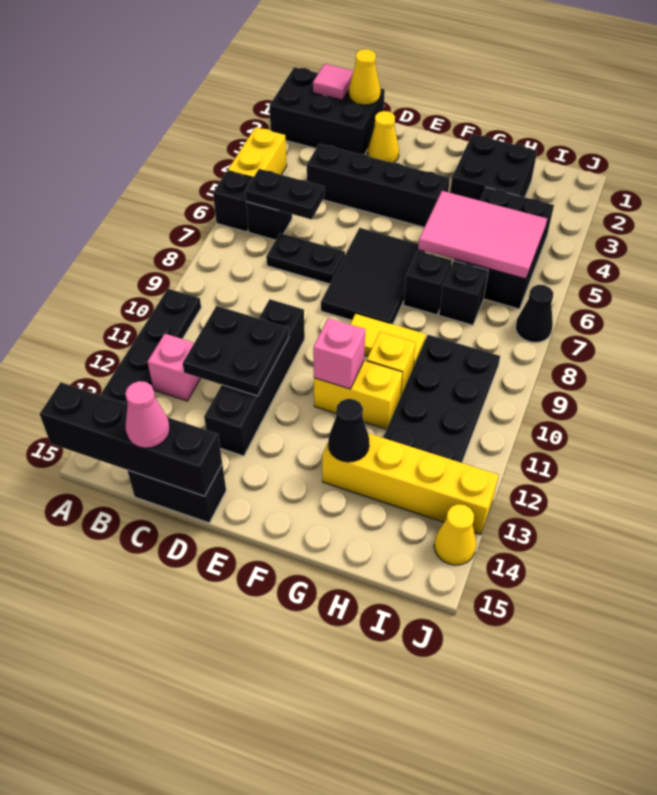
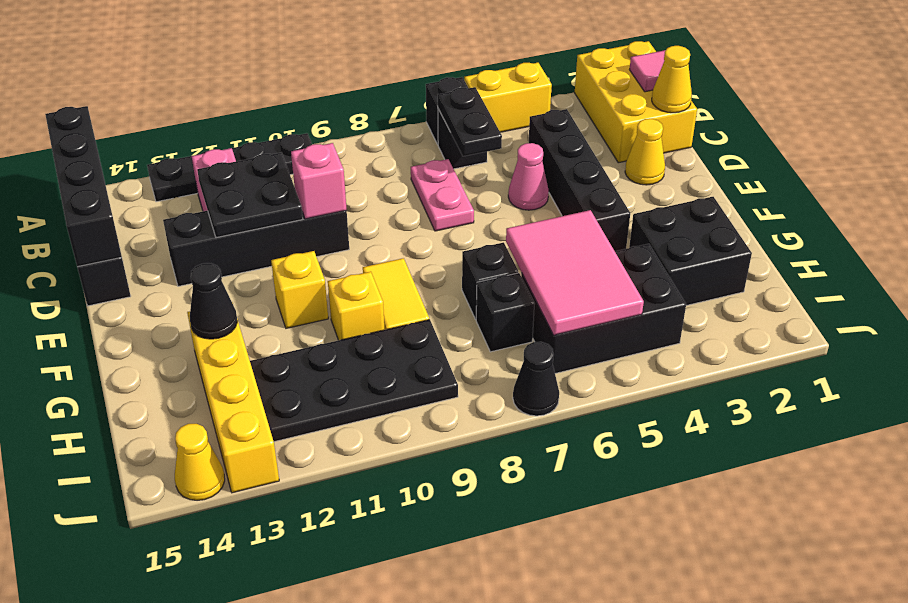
black brick A1:C2 level 1 -> yellow brick A1:C2 level 1
black plate C7:D7 level 1 -> pink plate C7:D7 level 1
pink cone C15 level 3 -> pink cone D5 level 1
black tile E6:F8 level 1 -> none
yellow brick F11:G11 level 1 -> yellow brick F11 level 1
pink brick F11 level 2 -> pink brick D10 level 2

